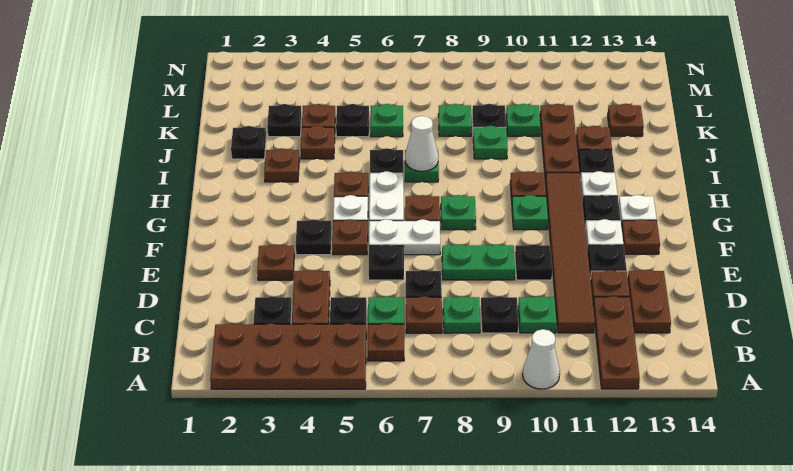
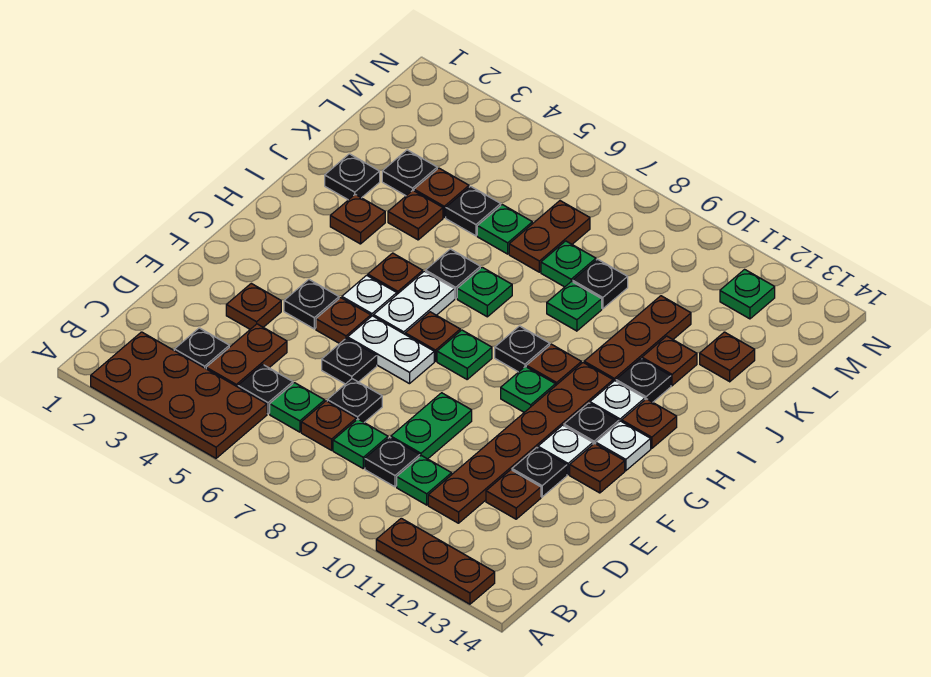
white cone A10 level 1 -> none
brown plate A12:C12 level 1 -> brown plate A11:A13 level 1
brown plate B6 level 1 -> brown plate H13 level 1
brown tile C11:H11 level 1 -> brown plate C11:H11 level 1
brown plate C13:D13 level 1 -> brown plate K7:L7 level 1
green plate E8:E9 level 1 -> green plate D9:E9 level 1
black plate E10 level 1 -> black plate H9 level 1
white cone I7 level 2 -> none
green plate K10 level 1 -> green plate M12 level 1

